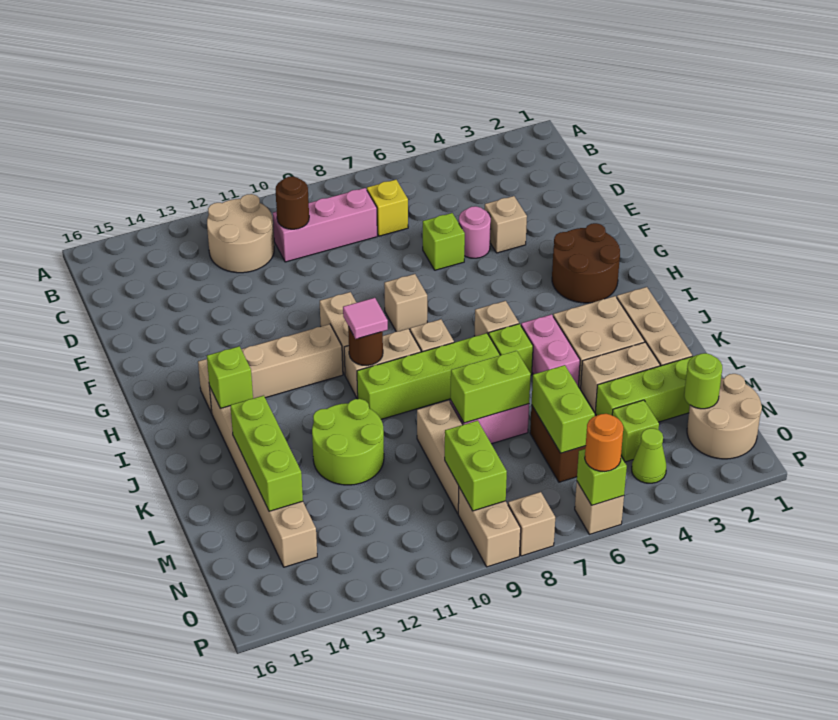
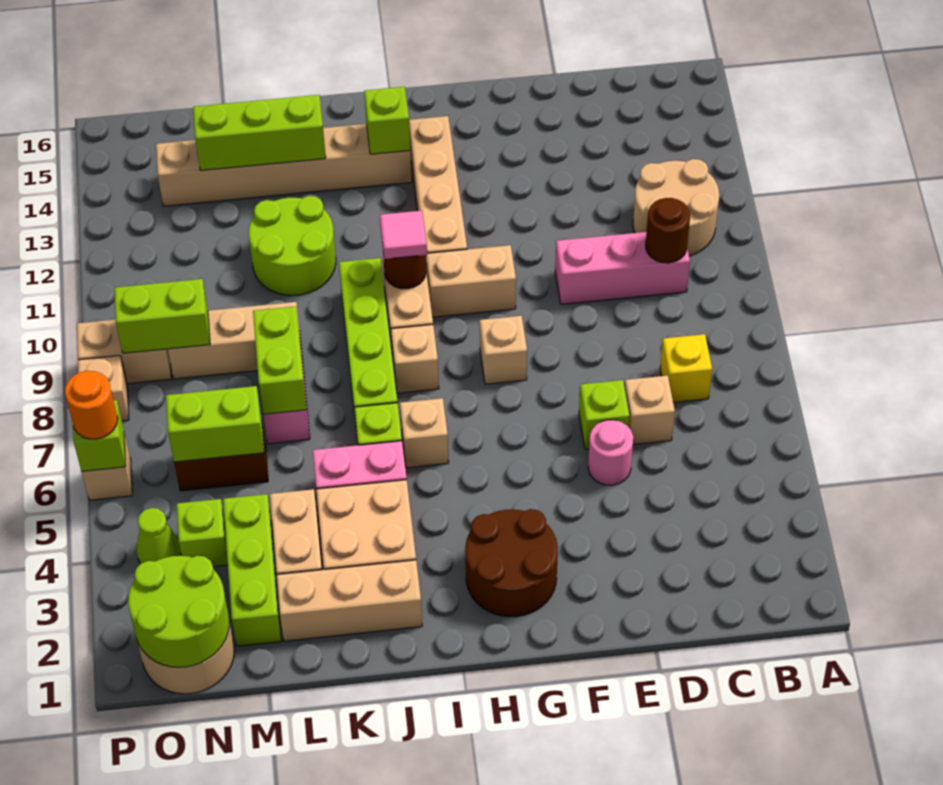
pink brick C8:C10 level 1 -> pink brick C10:E10 level 1
tan brick E4 level 1 -> tan brick D6 level 1
lime round brick N2 level 2 -> lime round brick N1:O2 level 2

